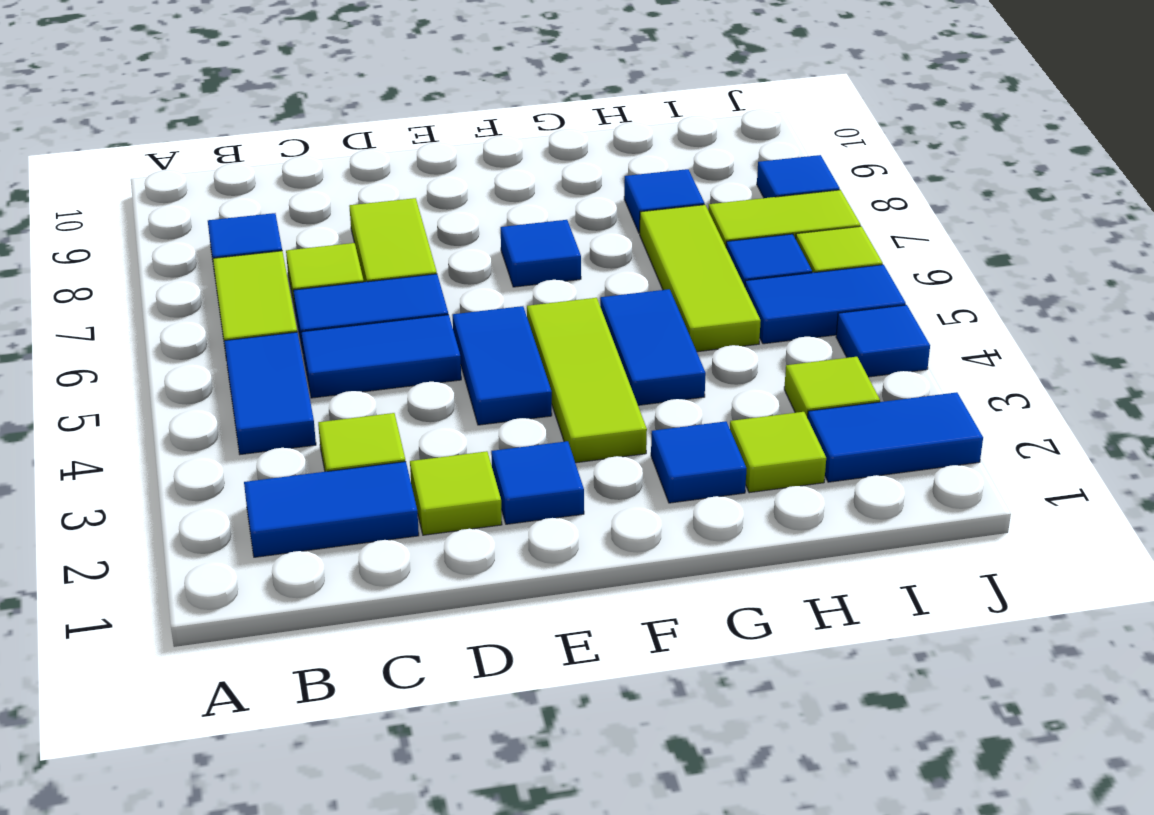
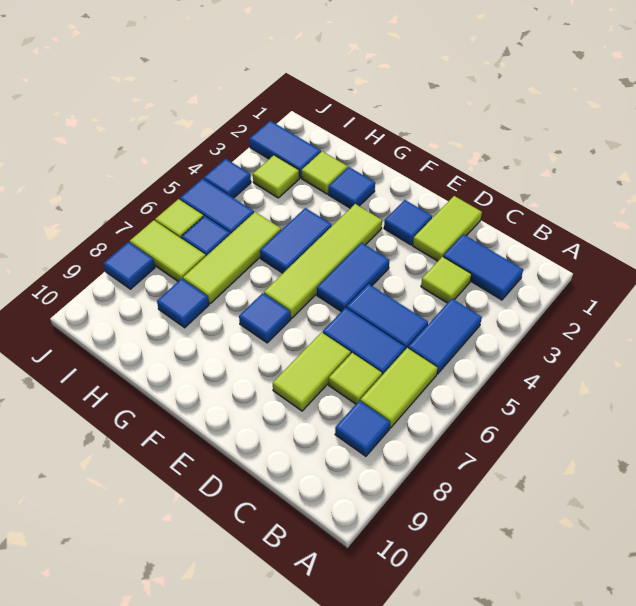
lime tile D2 level 1 -> lime tile D1:D2 level 1
lime tile F3:F5 level 1 -> lime tile F3:F6 level 1

